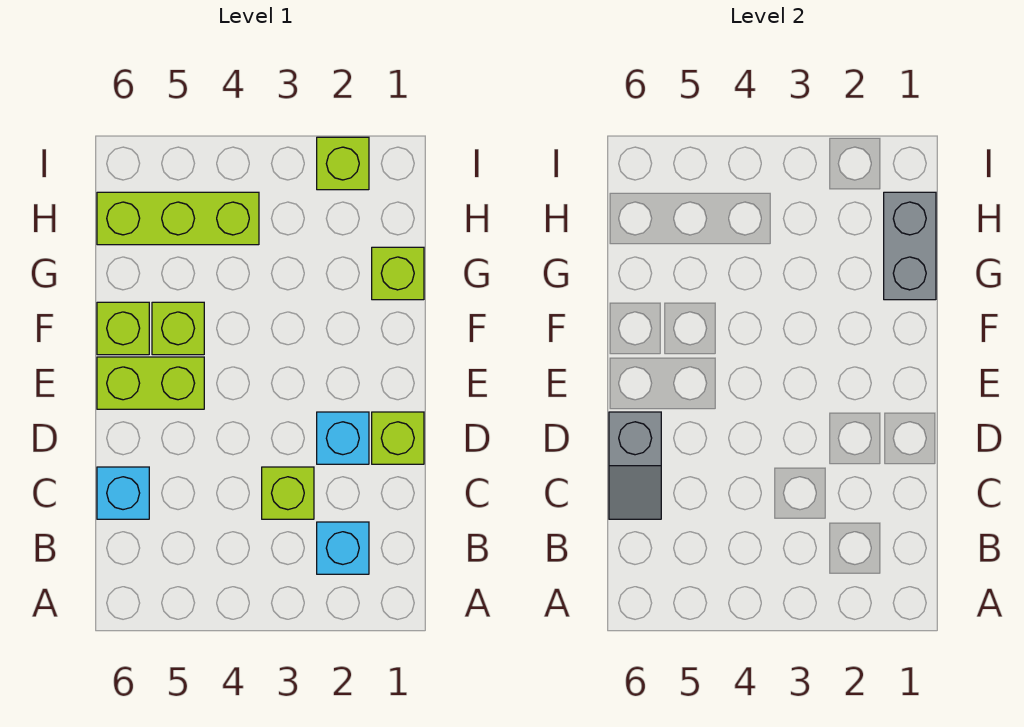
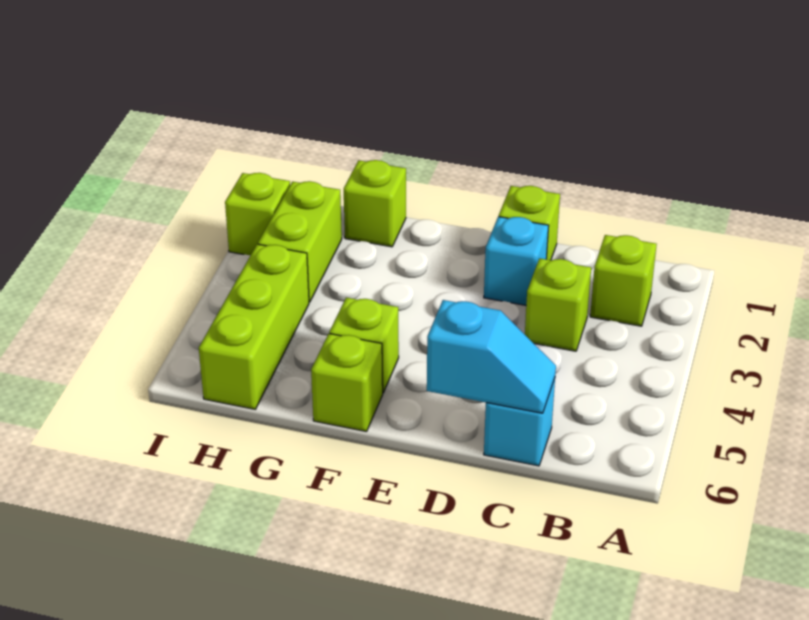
cyan brick B2 level 1 -> lime brick B2 level 1
grey slope C6:D6 level 2 top D -> cyan slope C6:D6 level 2 top D
lime brick E5:E6 level 1 -> lime brick H2:H3 level 1
grey brick G1:H1 level 2 -> none

